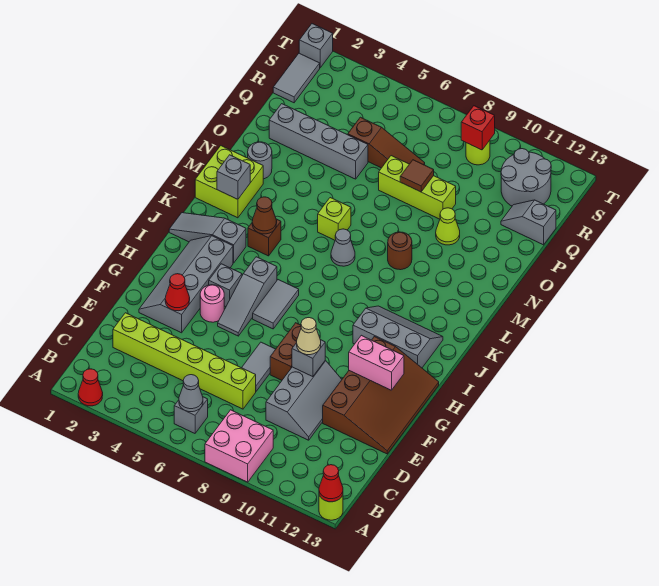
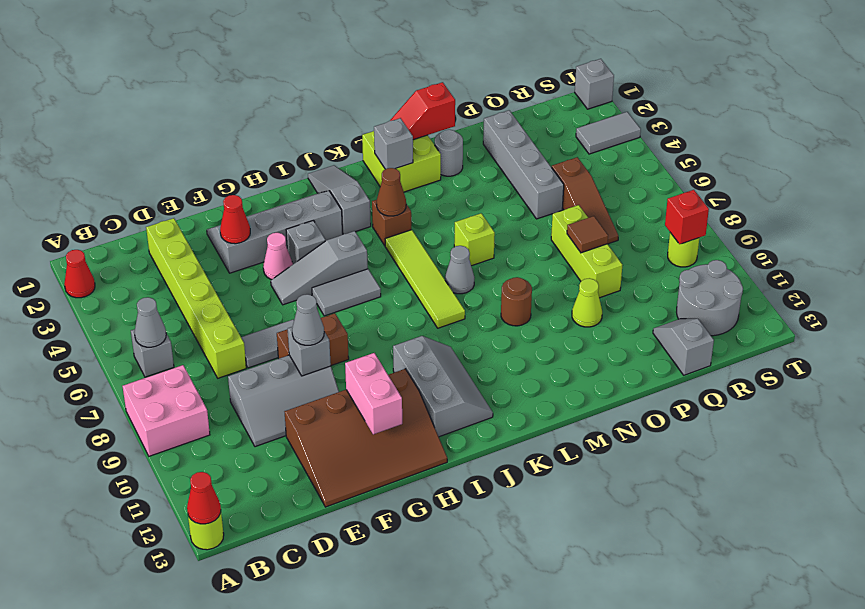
tan cone F9 level 3 -> grey cone F9 level 3
pink round brick G4 level 1 -> pink cone G4 level 1
none -> lime tile K5:K8 level 1
none -> red slope M1:N1 level 2 top N
grey tile R1:S1 level 1 -> grey tile S3:T3 level 1

